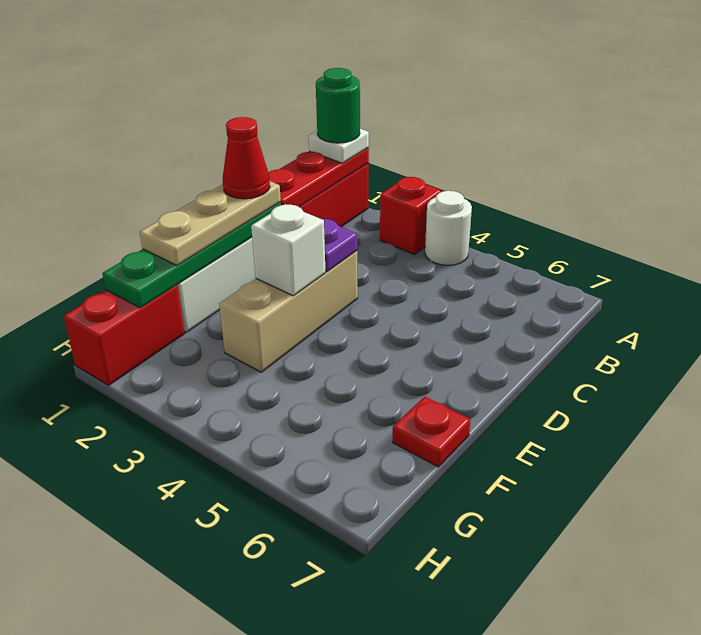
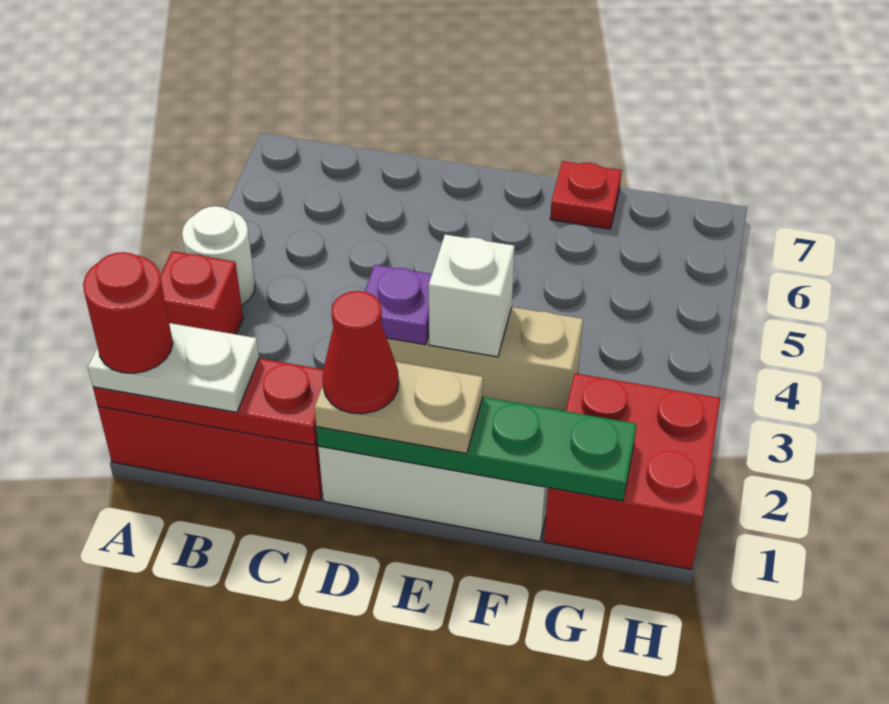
white plate A1 level 3 -> white plate A1:B1 level 3
green round brick A1 level 4 -> red round brick A1 level 4
tan plate D1:F1 level 3 -> tan plate D1:E1 level 3
red brick G1:H1 level 1 -> red brick G1:H2 level 1

